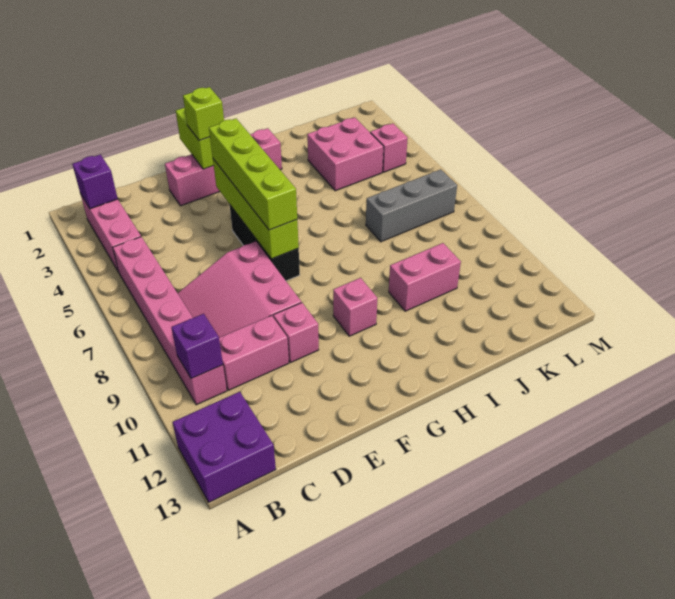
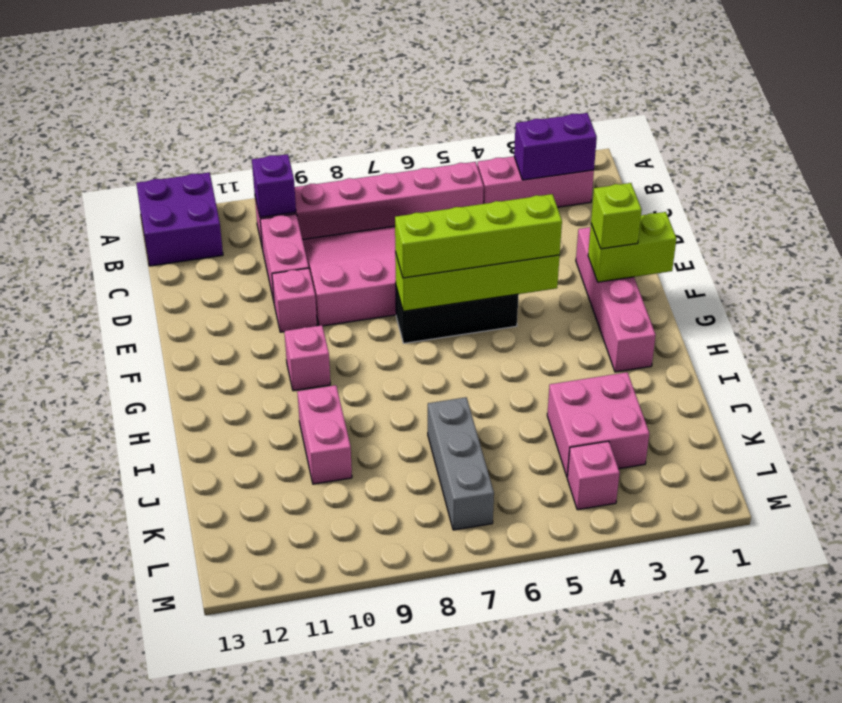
purple brick B2 level 2 -> purple brick B2:B3 level 2

